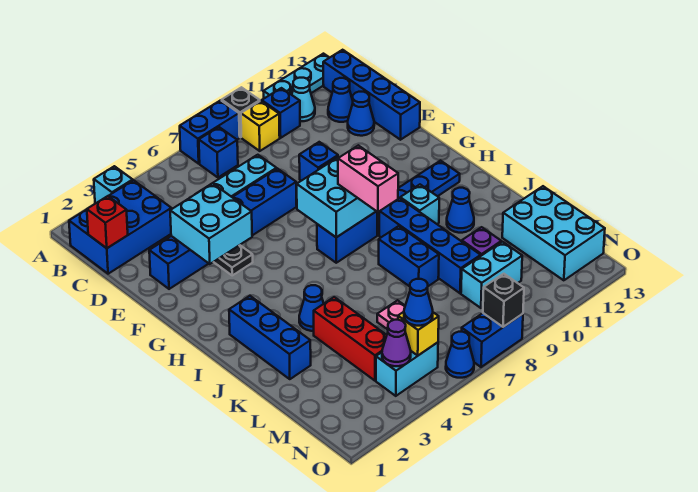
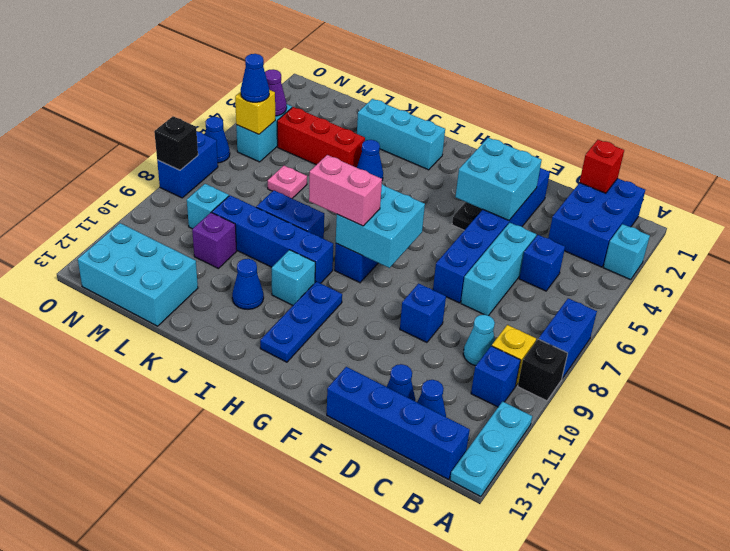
blue brick B7 level 1 -> blue brick C5 level 1
cyan cone B11 level 1 -> cyan cone C9 level 1
blue brick I2:K2 level 1 -> cyan brick I2:K2 level 1
cyan brick M9:M10 level 1 -> cyan brick M9 level 1

